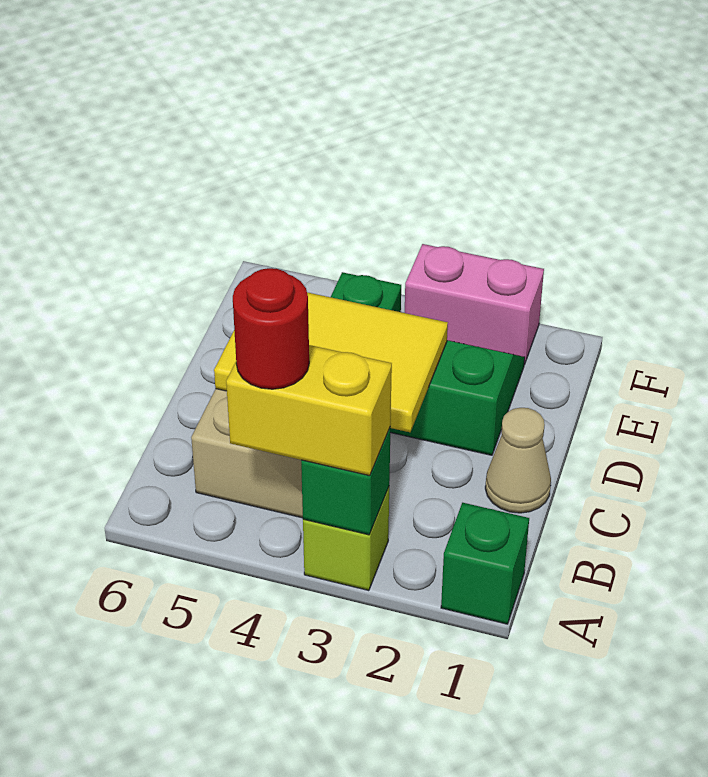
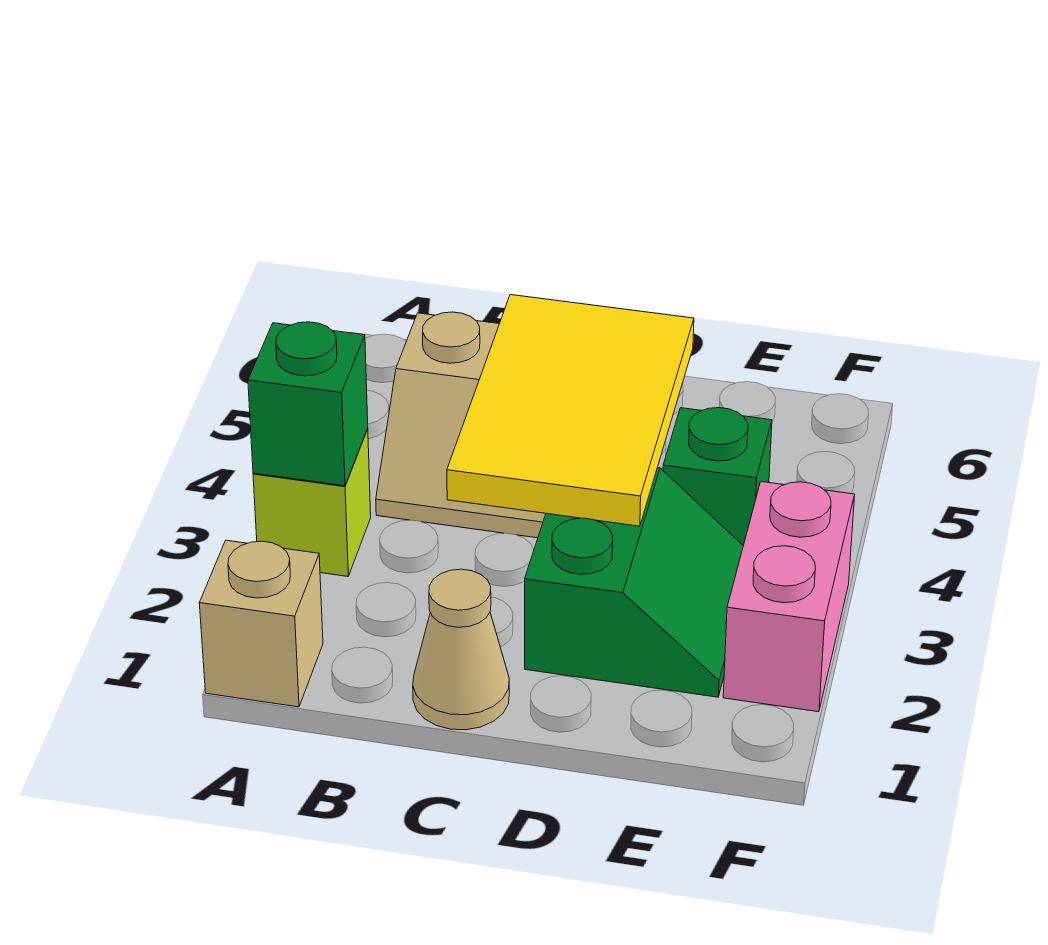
green brick A1 level 1 -> tan brick A1 level 1
yellow brick A3:A4 level 3 -> none
red round brick A4 level 4 -> none

